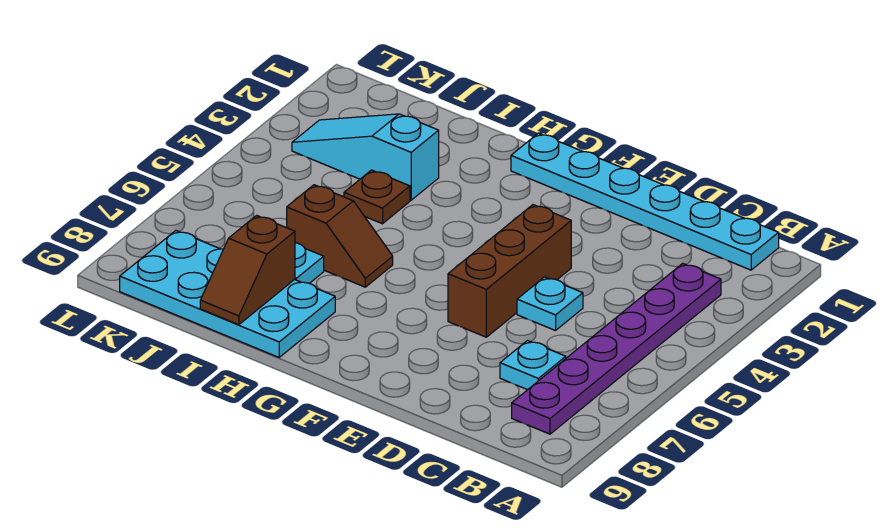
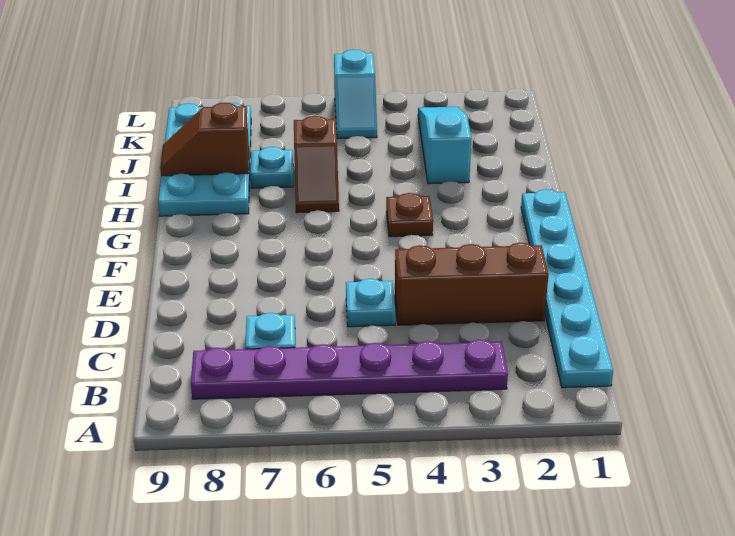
brown brick E4:E6 level 1 -> brown brick D2:D4 level 1
brown plate I4 level 1 -> brown plate G4 level 1
none -> cyan slope K5:L5 level 1 top L

